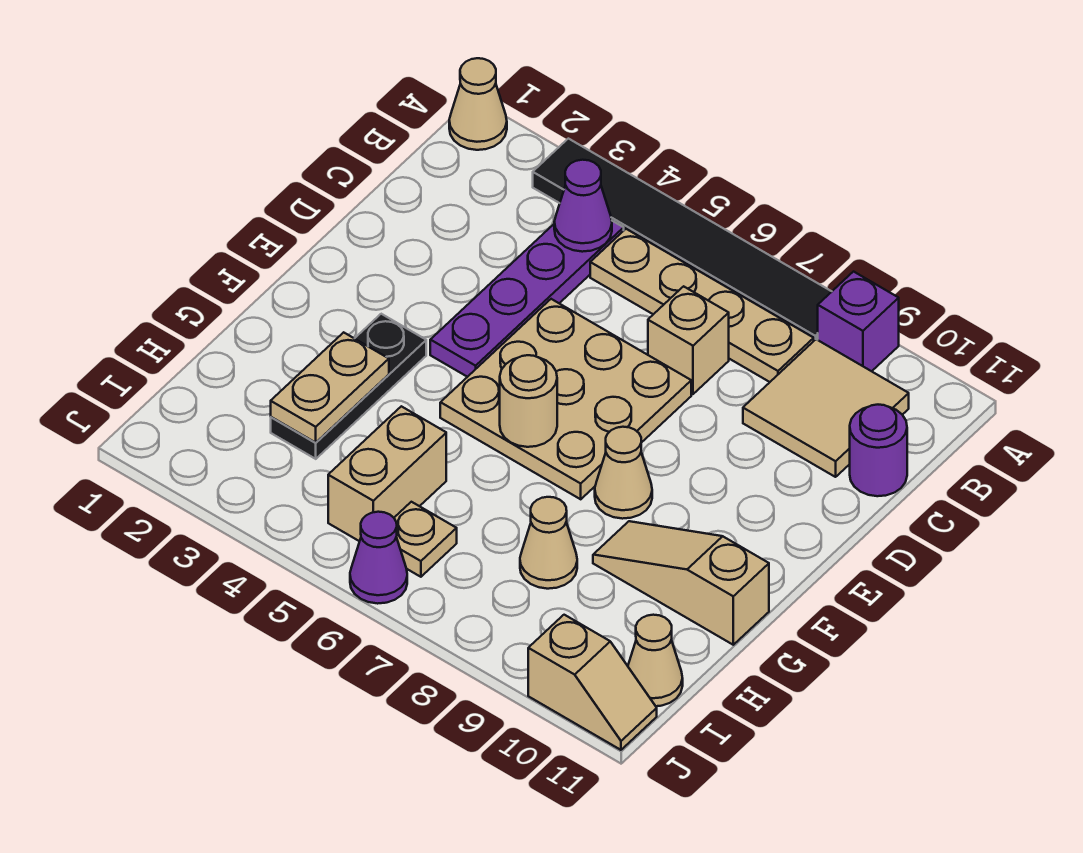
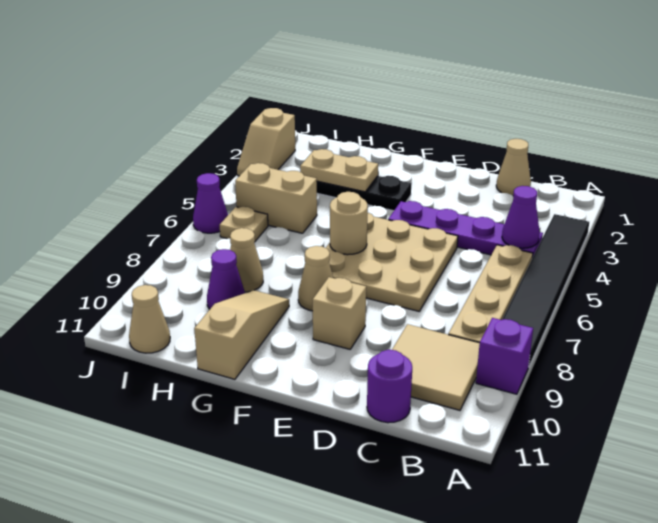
tan cone A1 level 1 -> tan cone C1 level 1
tan brick C7 level 1 -> tan brick E9 level 1
none -> purple cone H9 level 1
tan slope J10:J11 level 1 top 10 -> tan slope J2:J3 level 1 top 2

